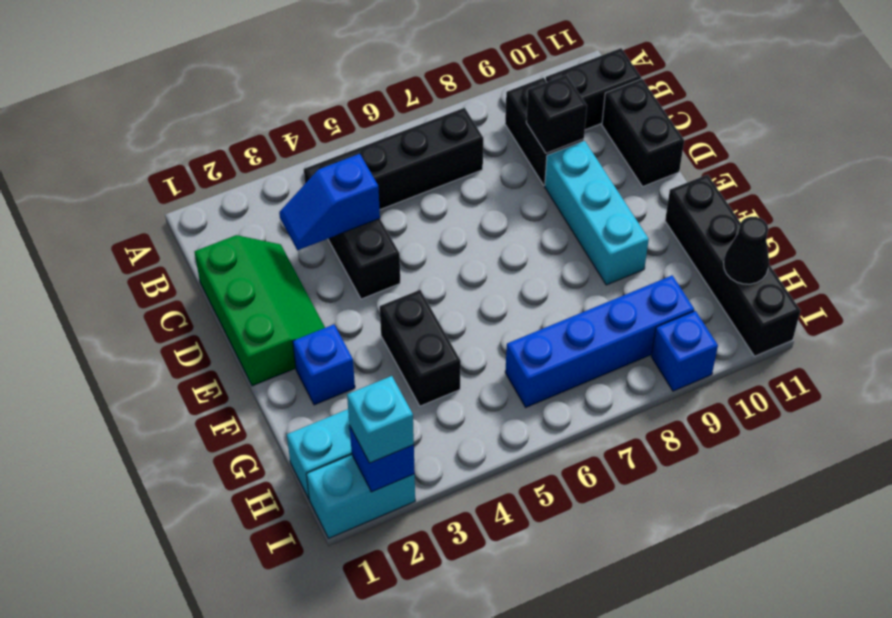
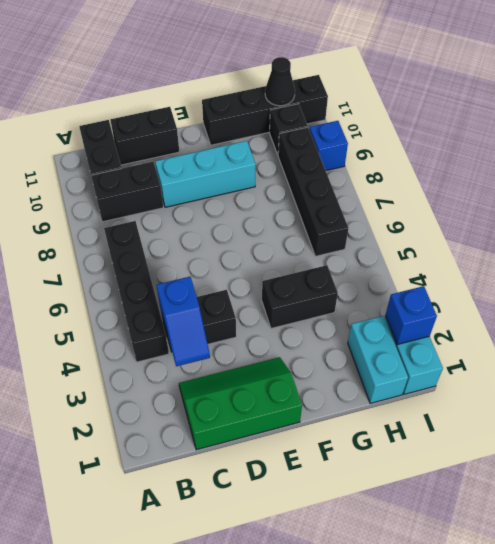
black brick C9 level 2 -> black brick H10 level 1
blue brick F2 level 1 -> none
blue brick H6:H9 level 1 -> black brick H6:H9 level 1
cyan brick I2 level 3 -> none

